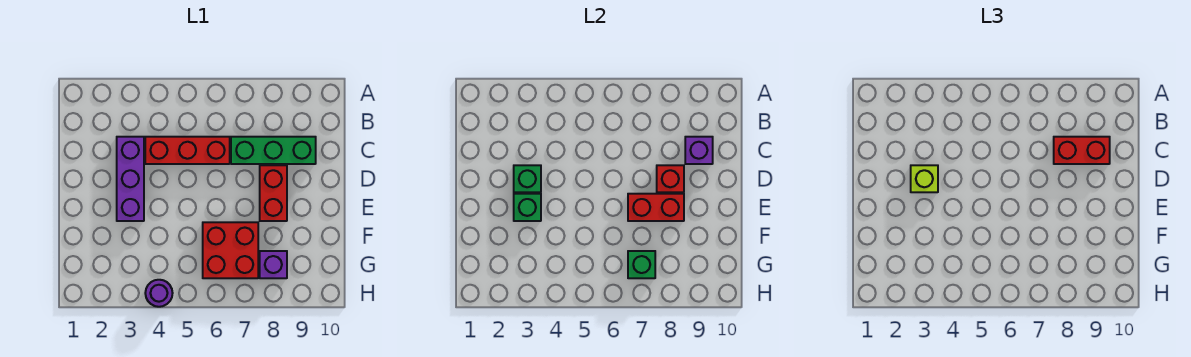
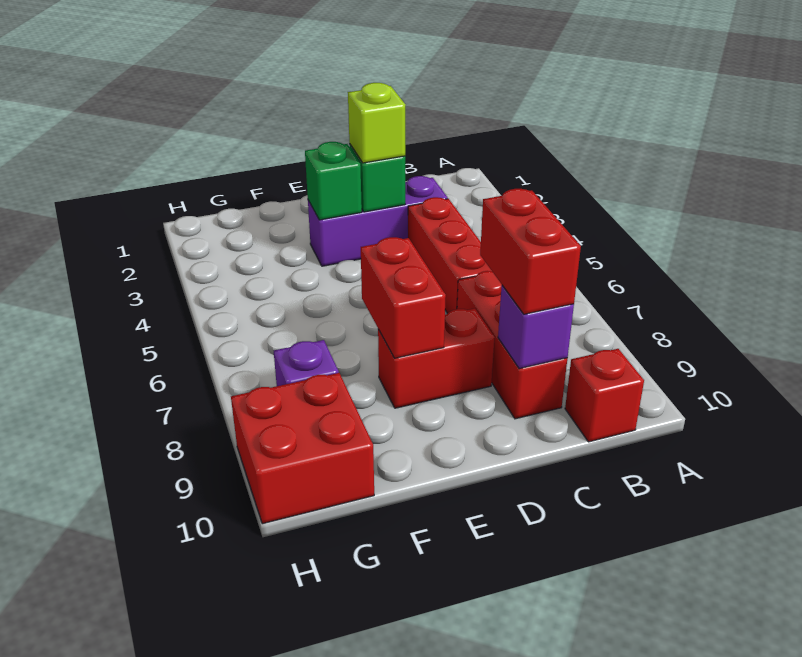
green brick C7:C9 level 1 -> red brick C7:C9 level 1
red brick D8 level 2 -> red brick B10 level 1
red brick F6:G7 level 1 -> red brick G9:H10 level 1
green brick G7 level 2 -> none
purple round brick H4 level 1 -> none

